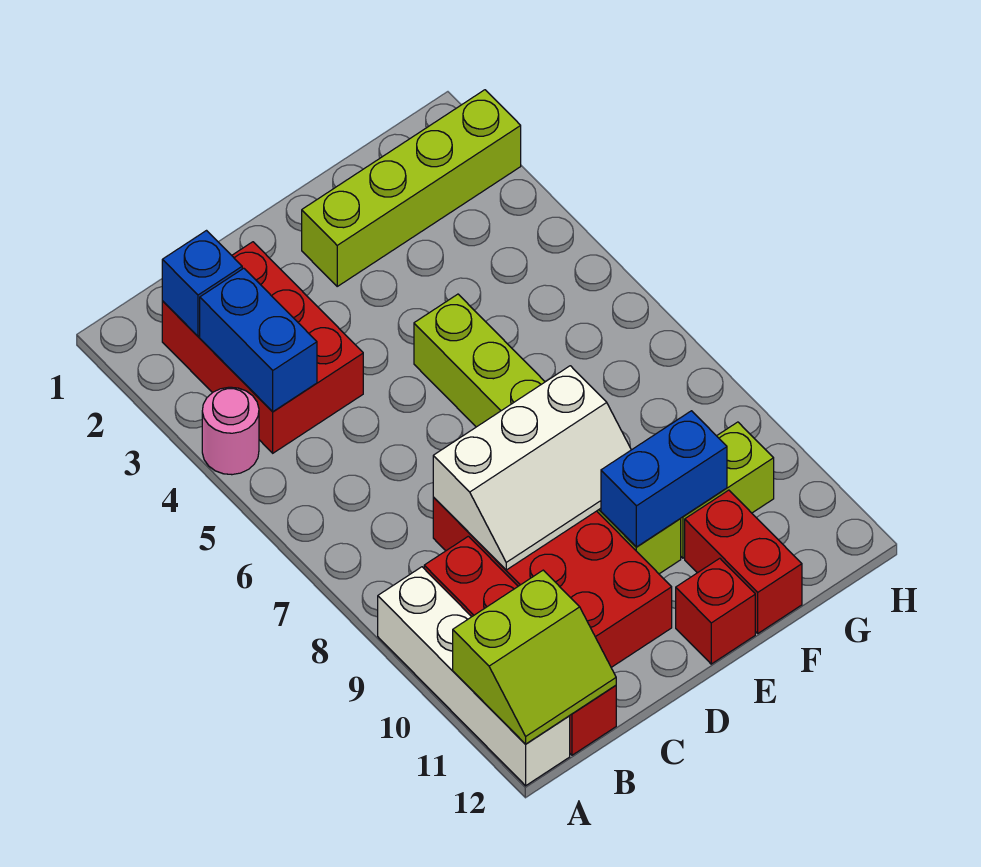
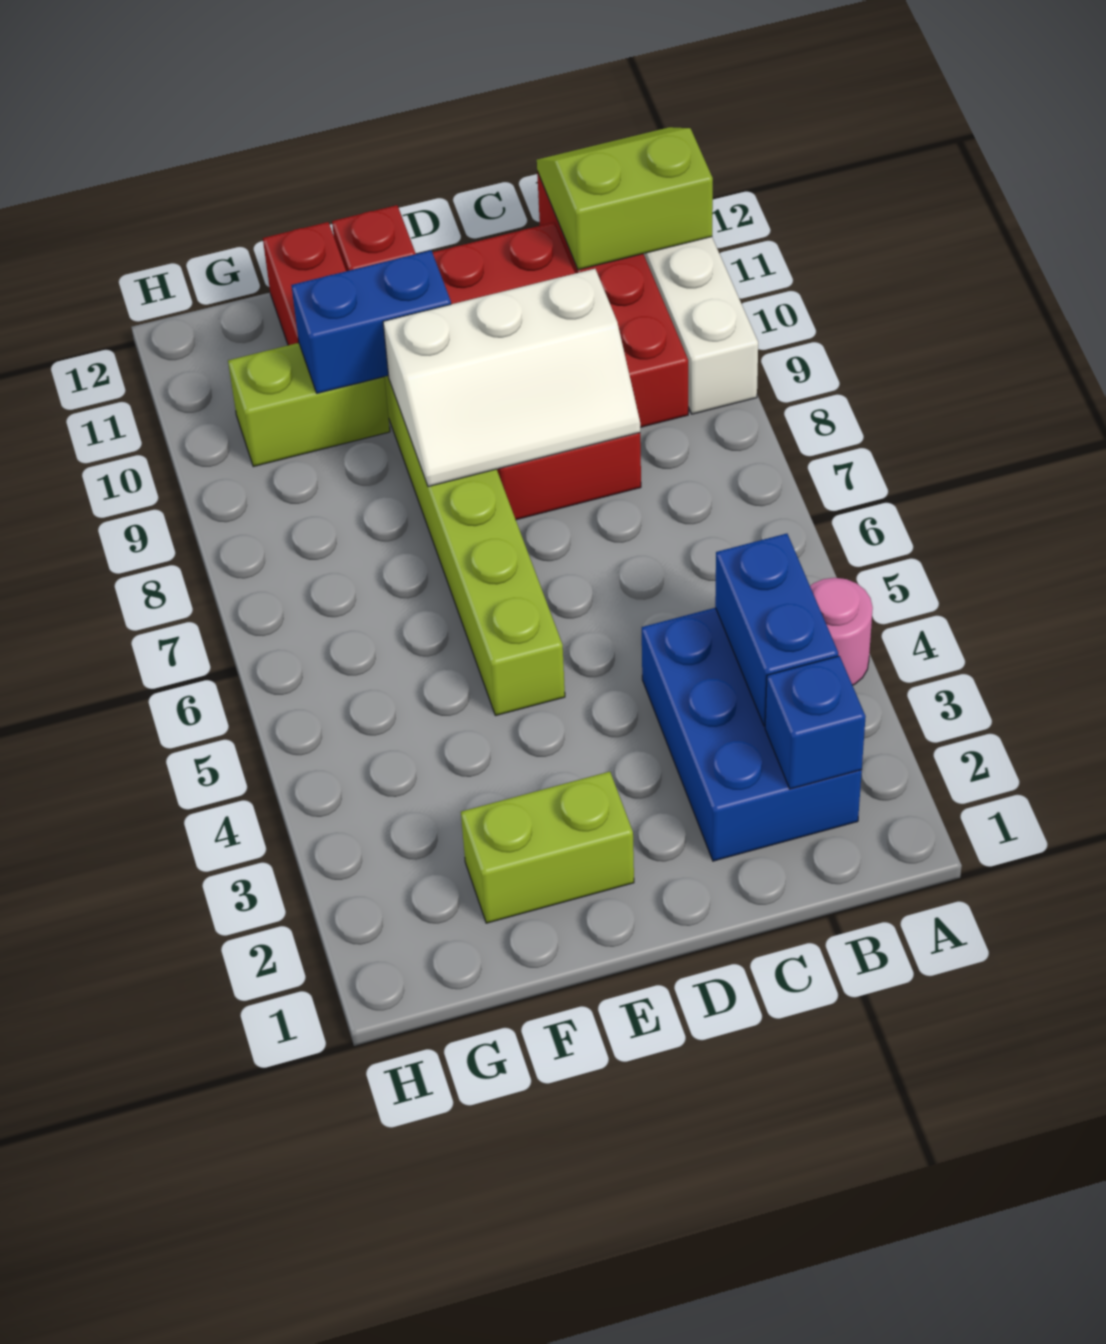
red brick B2:C4 level 1 -> blue brick B2:C4 level 1
white slope C8:E9 level 2 top 8 -> white slope C8:E9 level 2 top 9
lime brick E2:H2 level 1 -> lime brick E2:F2 level 1

